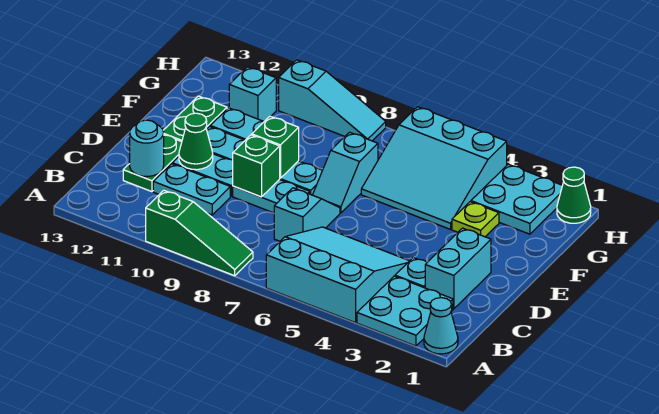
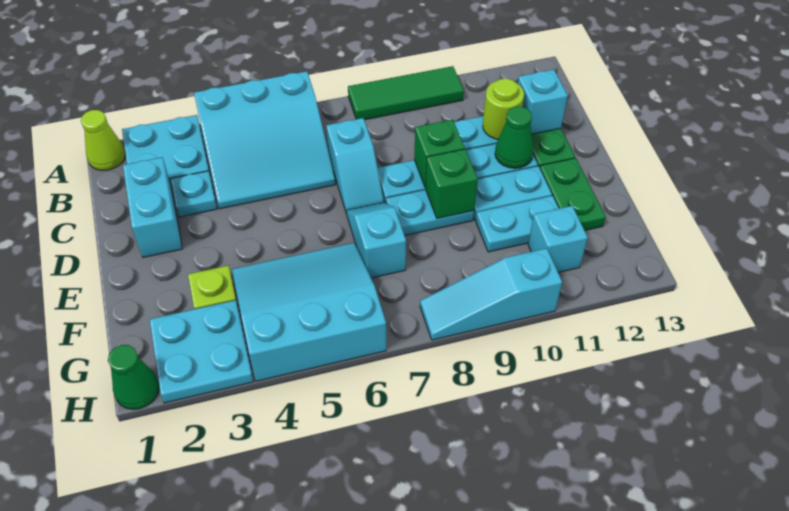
cyan cone A1 level 1 -> lime cone A1 level 1
green slope A8:A10 level 1 top 10 -> green tile A8:A10 level 1
none -> lime round brick C11 level 2
cyan round brick C12 level 2 -> cyan brick C12 level 2

